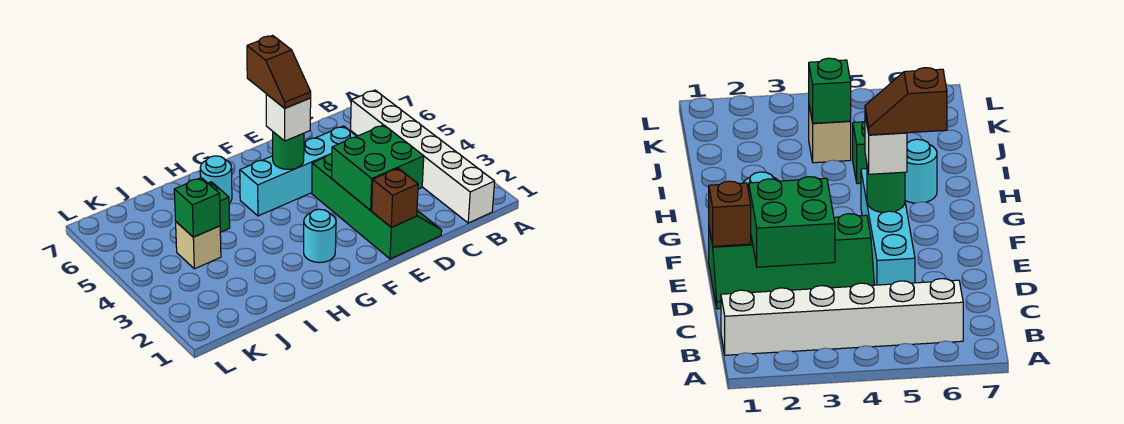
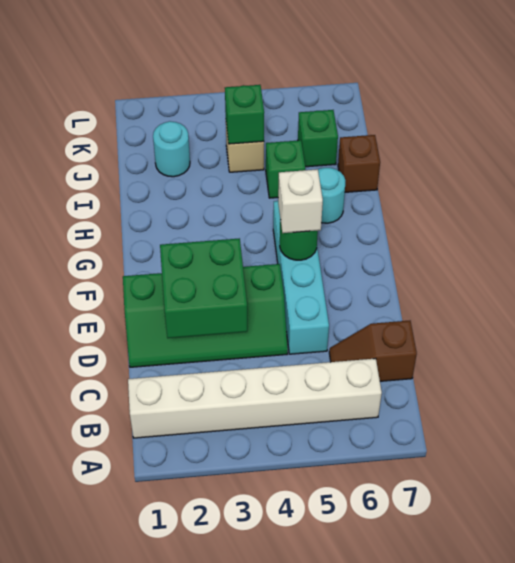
brown brick E1 level 2 -> brown brick I7 level 1
brown slope F5:F6 level 4 top 6 -> brown slope C6:C7 level 1 top 7
cyan round brick G2 level 1 -> cyan round brick J2 level 1
none -> green brick J6 level 1

